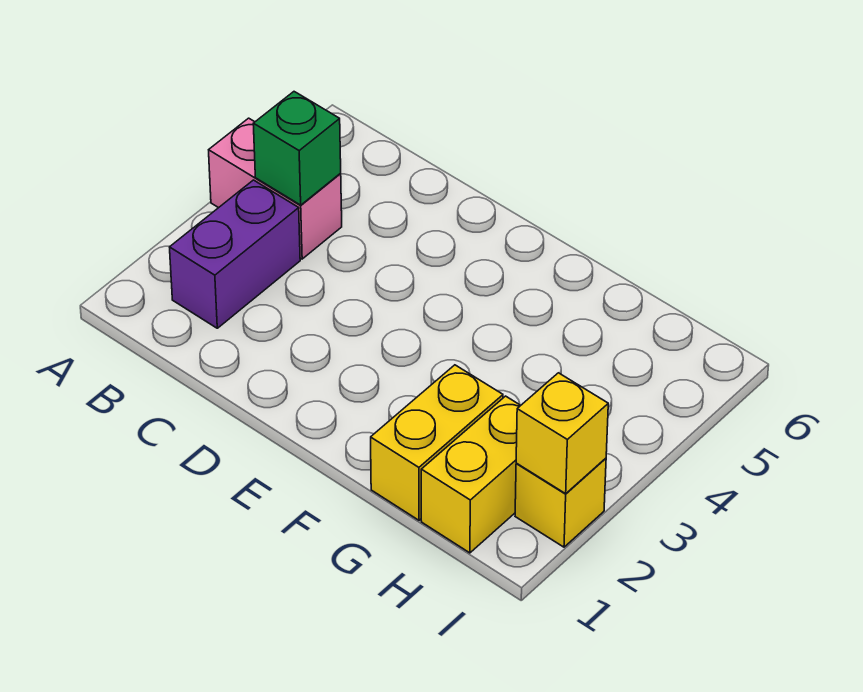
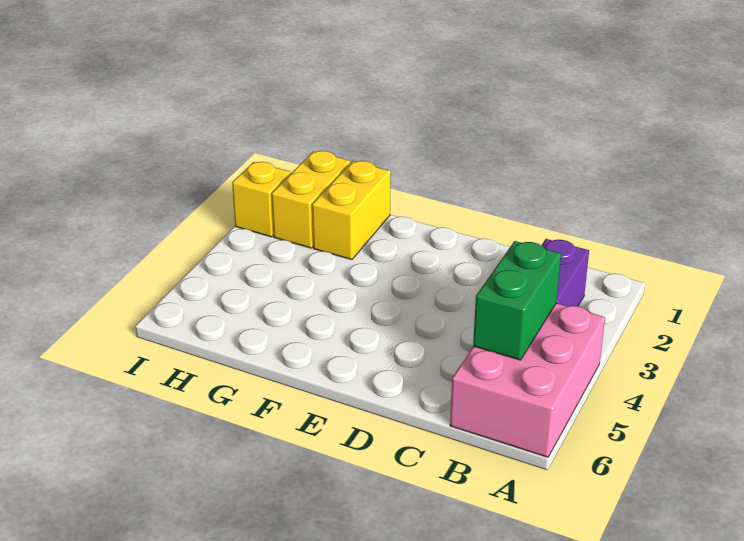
pink brick A4:B4 level 1 -> pink brick A4:B6 level 1
green brick B4 level 2 -> green brick B4:B5 level 2
yellow brick I2 level 2 -> none

